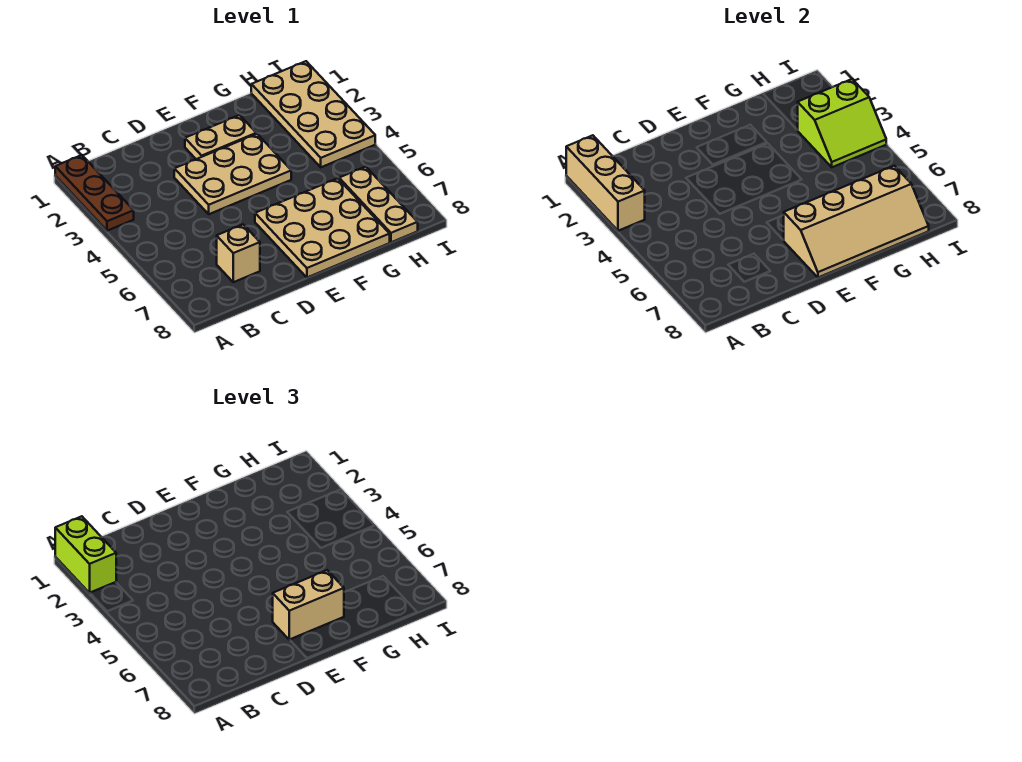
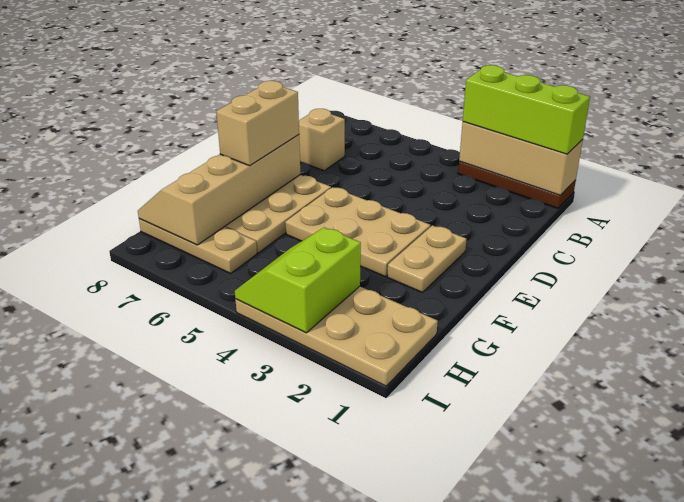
lime brick A1:A2 level 3 -> lime brick A1:A3 level 3
tan plate D3:F4 level 1 -> tan plate E3:F5 level 1

